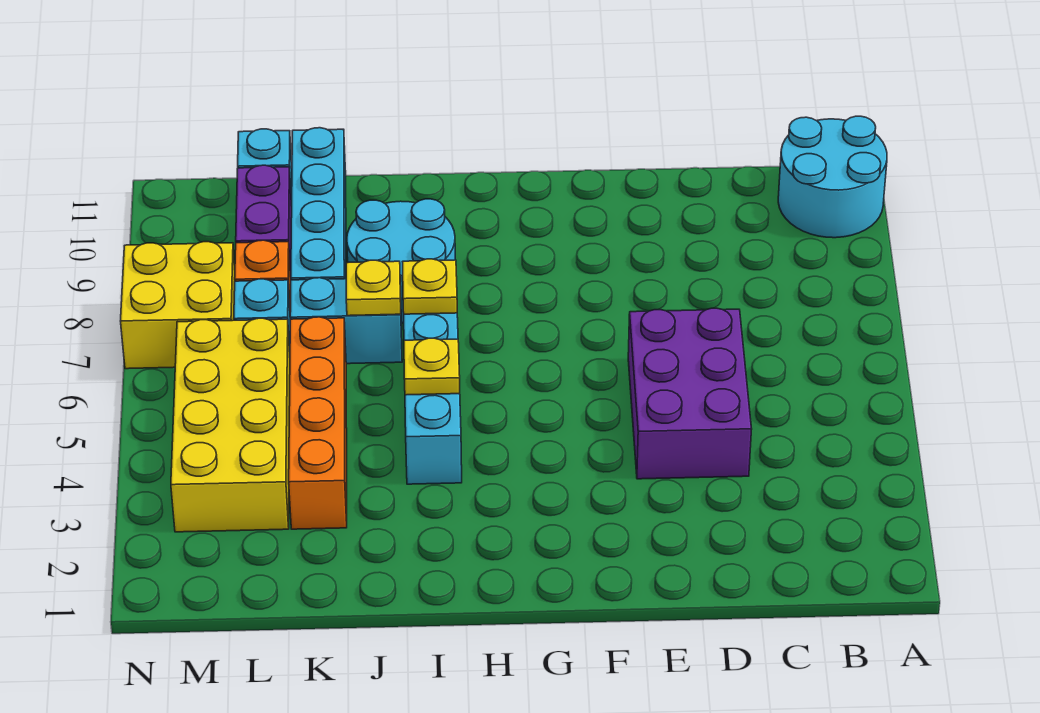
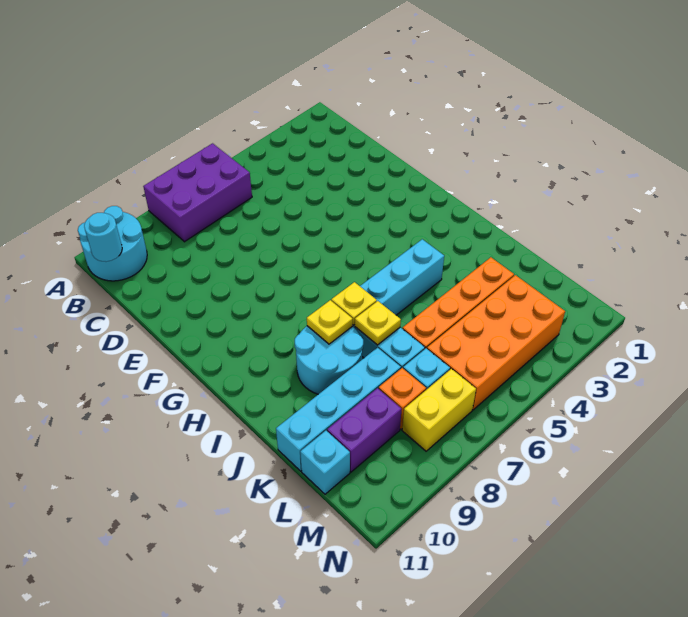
none -> cyan round brick B11 level 2
purple brick D4:E6 level 1 -> purple brick A6:B8 level 1
yellow plate I5 level 2 -> yellow plate I8 level 2
yellow brick L3:M6 level 1 -> orange brick L3:M6 level 1
yellow brick M7:N8 level 1 -> yellow brick M7:M8 level 1

